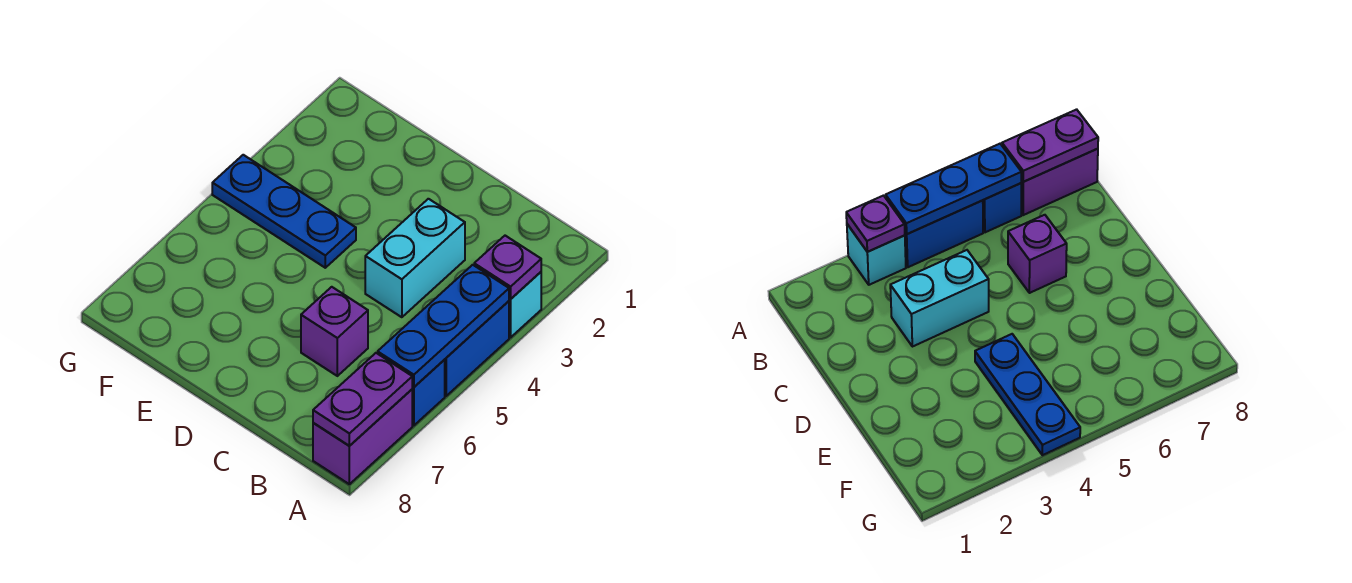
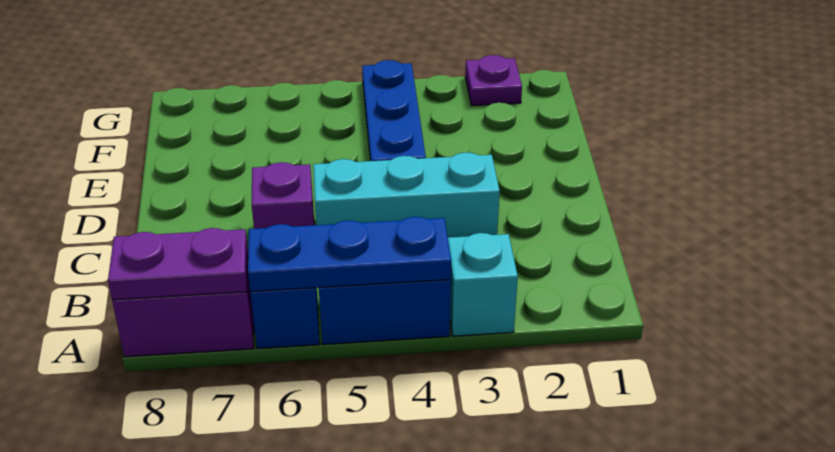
purple plate A3 level 2 -> purple plate G2 level 1
cyan brick C3:C4 level 1 -> cyan brick C3:C5 level 1

